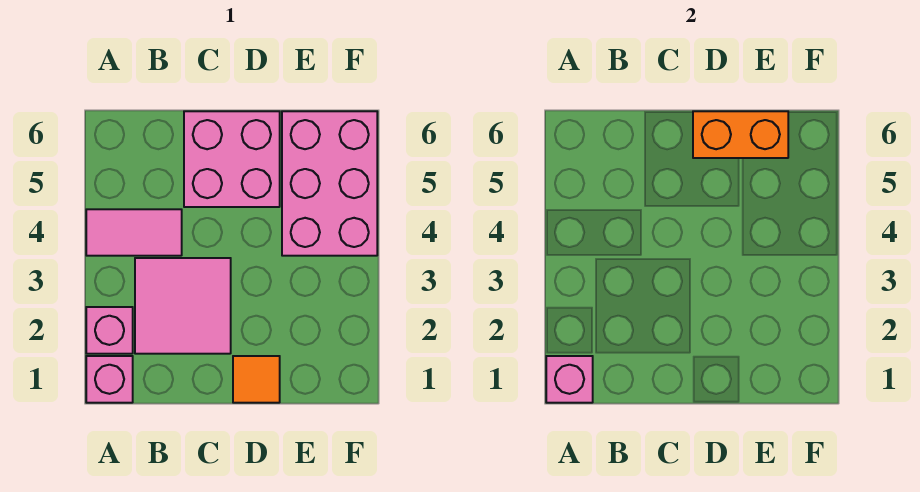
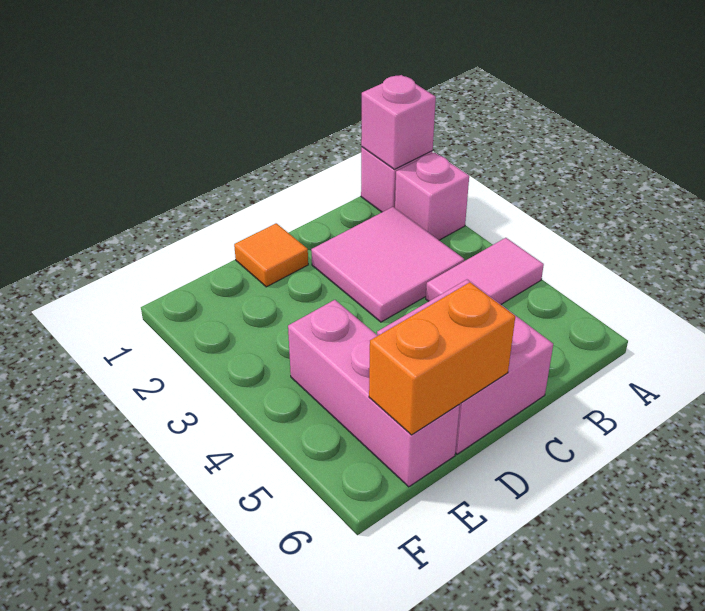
pink brick E4:F6 level 1 -> pink brick E4:E6 level 1

